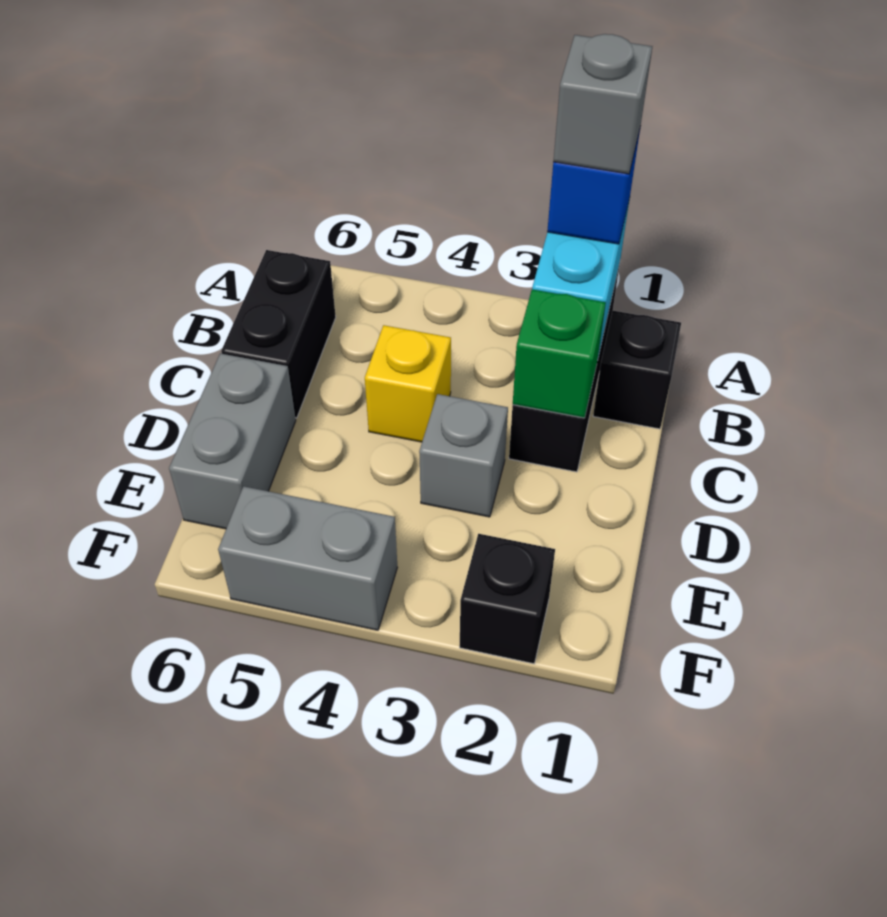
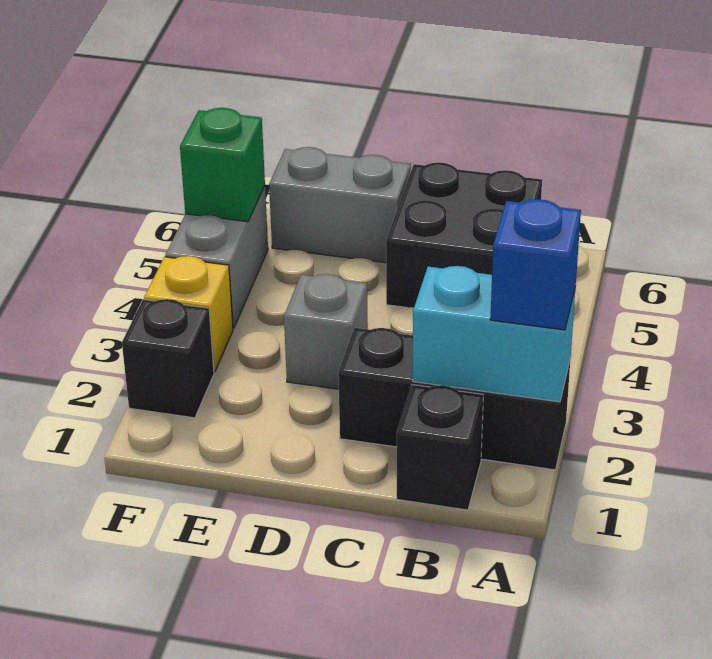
grey brick A2 level 4 -> none
black brick B6:C6 level 1 -> black brick B5:C6 level 1
green brick C2 level 2 -> green brick F5 level 2
yellow brick C4 level 1 -> yellow brick F3 level 1

